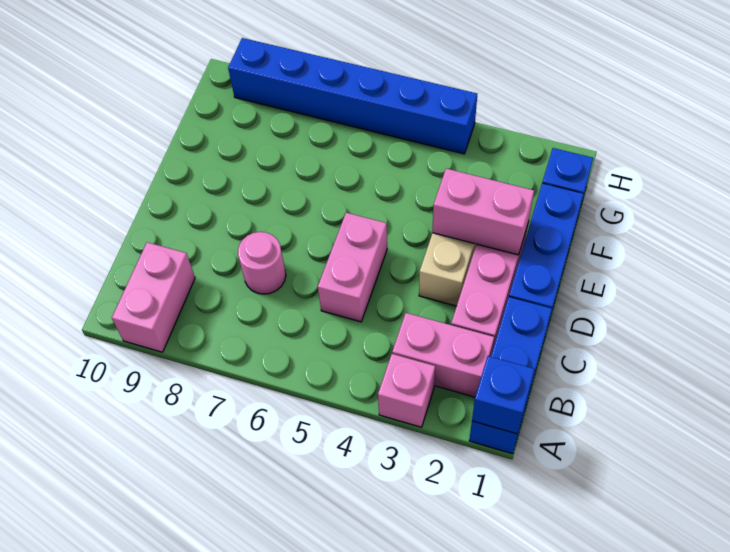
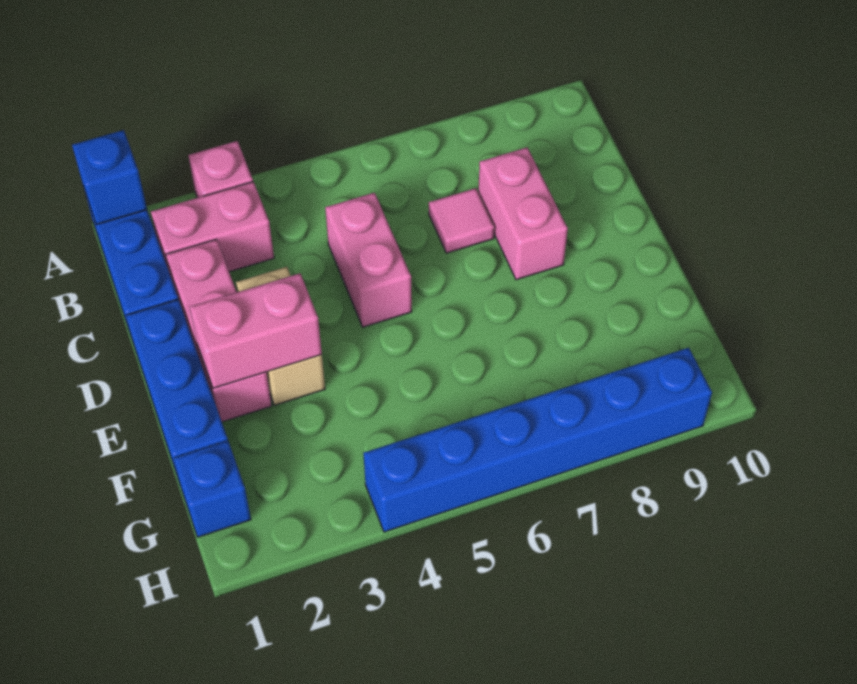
pink brick A9:B9 level 1 -> pink brick C8:D8 level 1
pink round brick C7 level 1 -> pink tile C7 level 1

